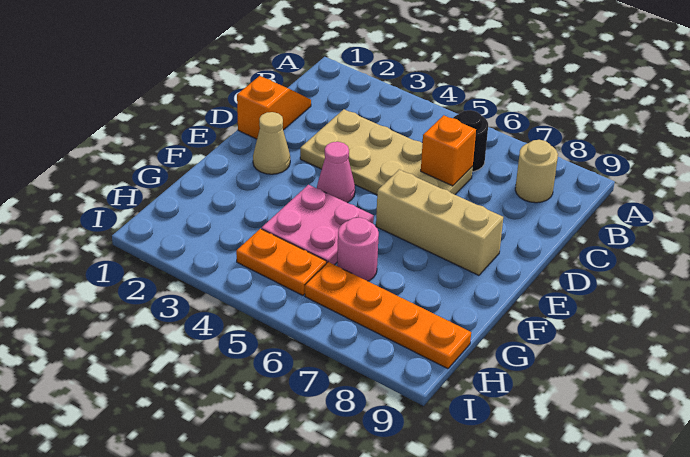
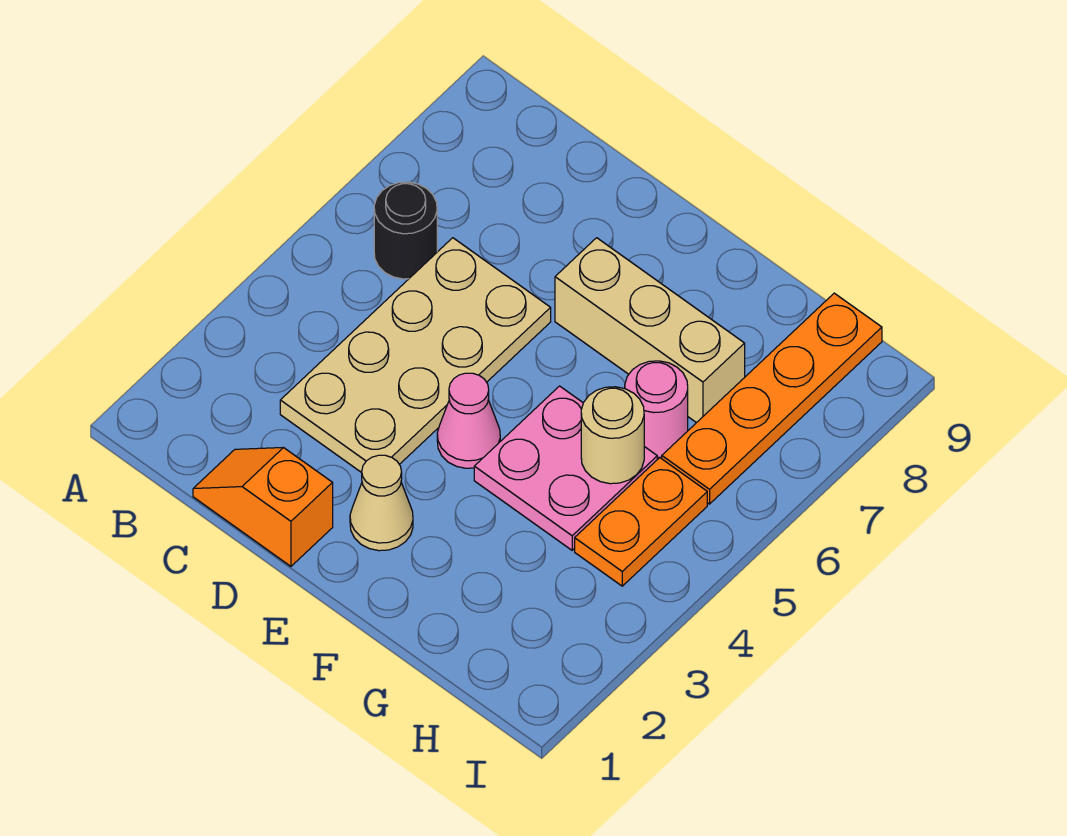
tan round brick B8 level 1 -> tan round brick G5 level 2
orange brick C6 level 2 -> none
tan brick E6:E8 level 1 -> tan brick E7:G7 level 1

